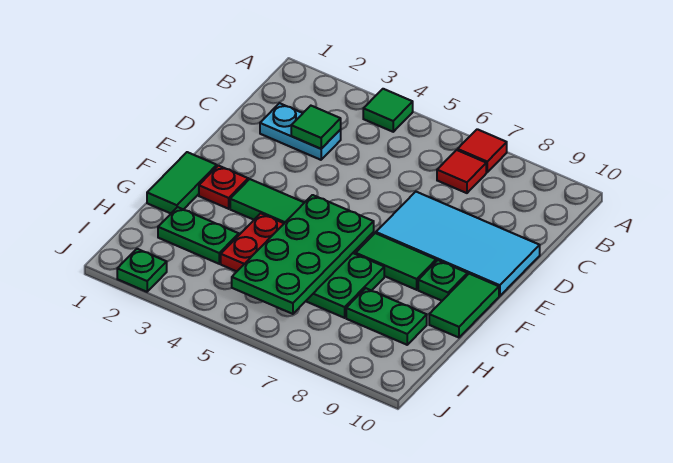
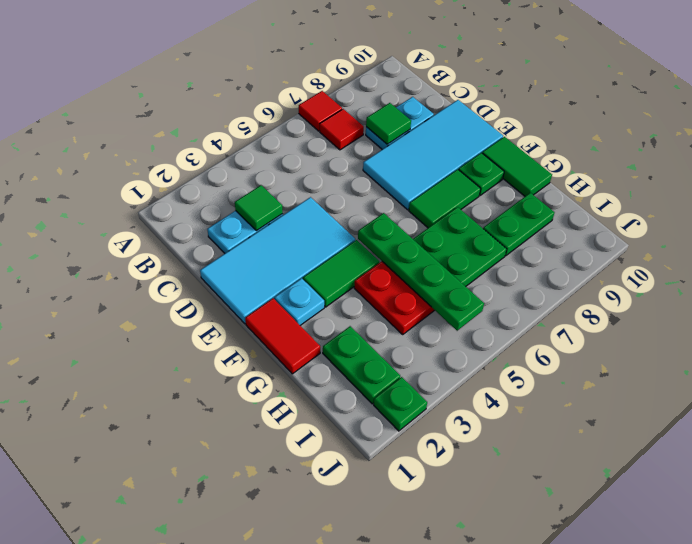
green tile A4 level 1 -> green tile C8 level 2
none -> cyan plate C8:C9 level 1
none -> cyan tile D1:E4 level 1
green tile F1:G1 level 1 -> red tile F1:G1 level 1
red plate F2 level 1 -> cyan plate F2 level 1
green plate F5:I6 level 2 -> green plate F5:I5 level 2
green plate H2:H3 level 1 -> green plate H2:I2 level 1

